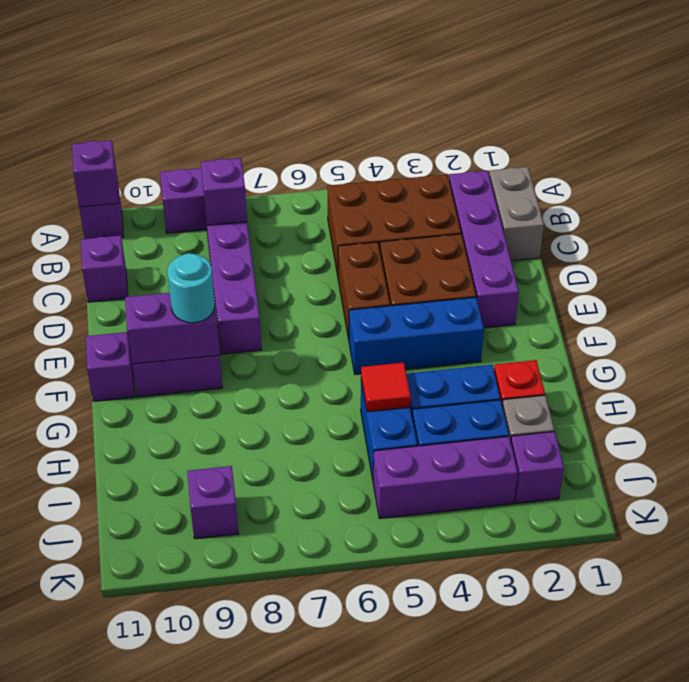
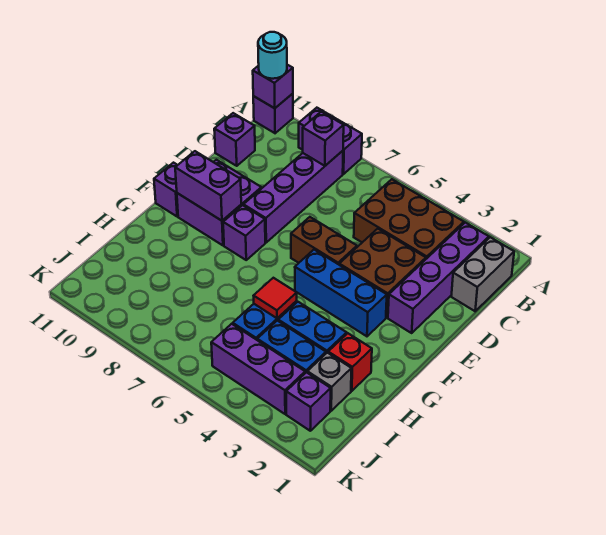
brown brick D5:E5 level 1 -> brown brick E5:E6 level 1
cyan round brick F9 level 3 -> cyan round brick A11 level 3
purple brick J9 level 1 -> purple brick F8 level 1

